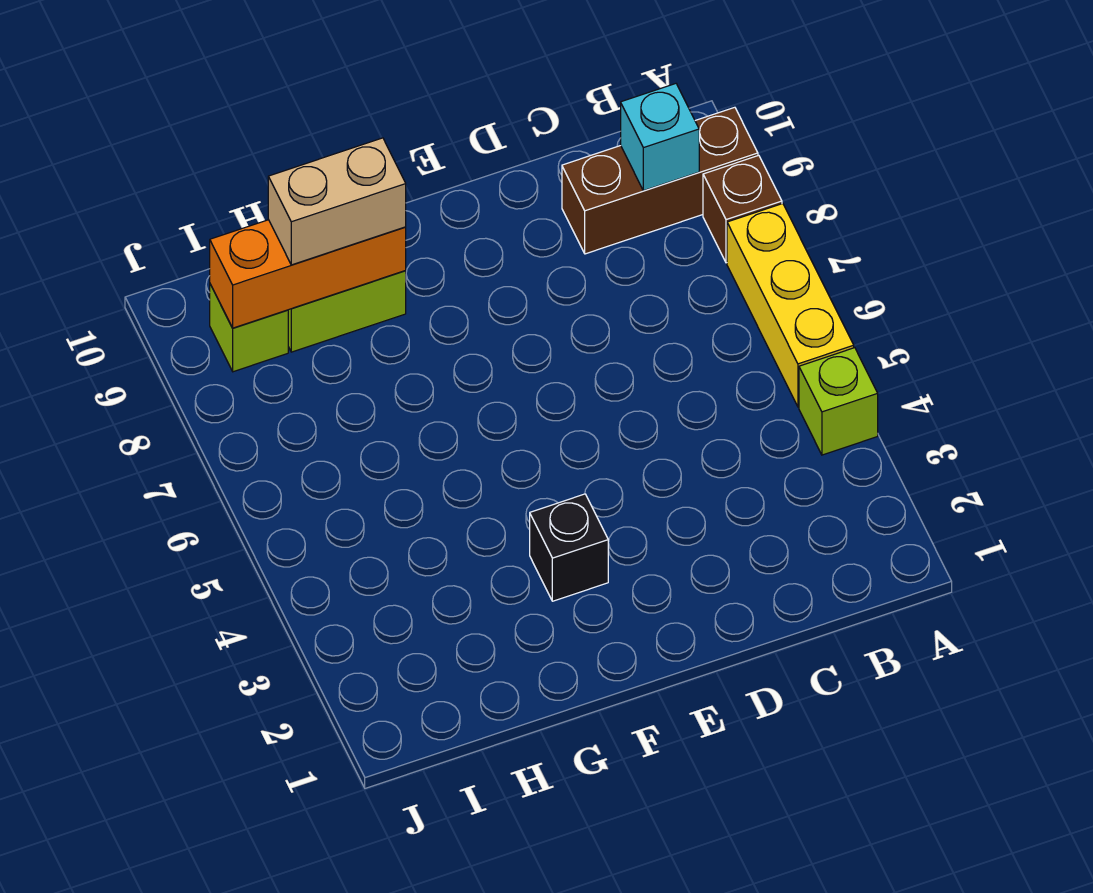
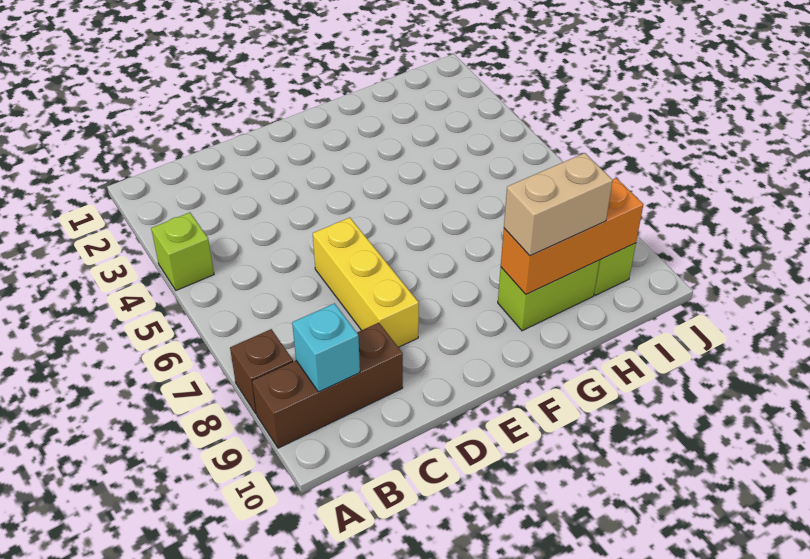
yellow brick A5:A7 level 1 -> yellow brick D6:D8 level 1
black brick F3 level 1 -> none

